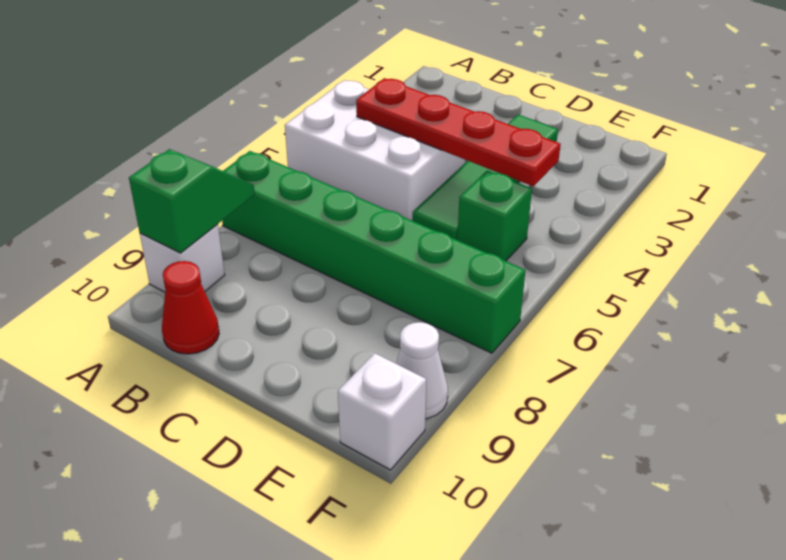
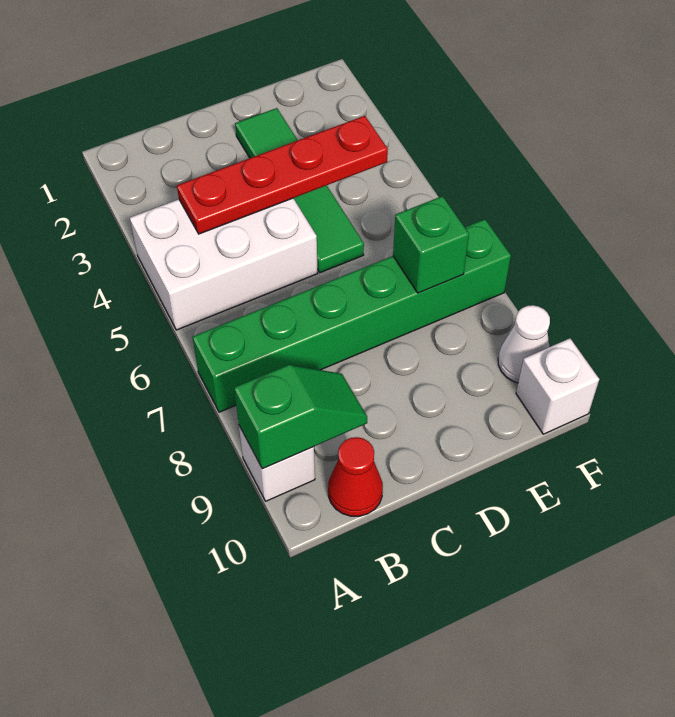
green slope A8:A9 level 2 top 9 -> green slope A9:B9 level 2 top A
green brick E5 level 1 -> green brick E7 level 2

